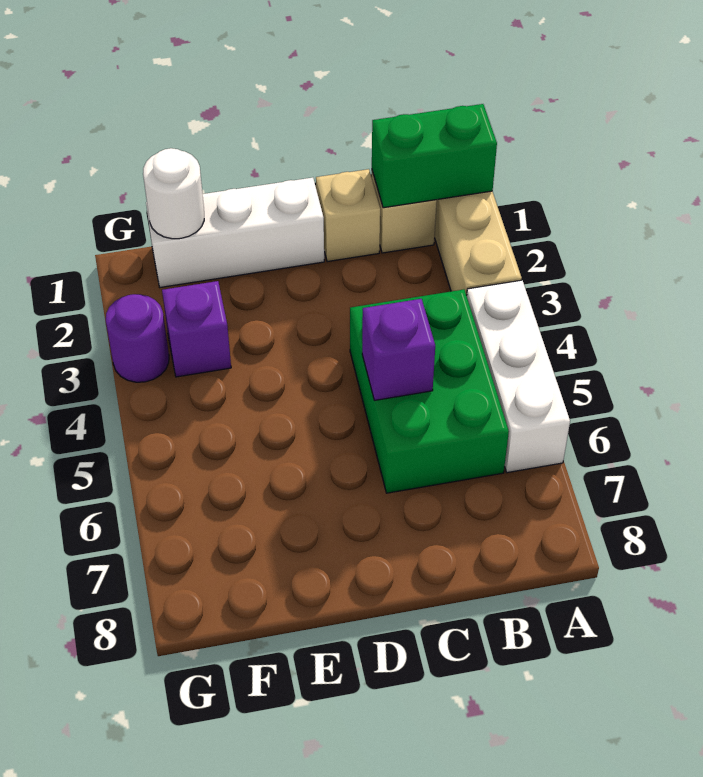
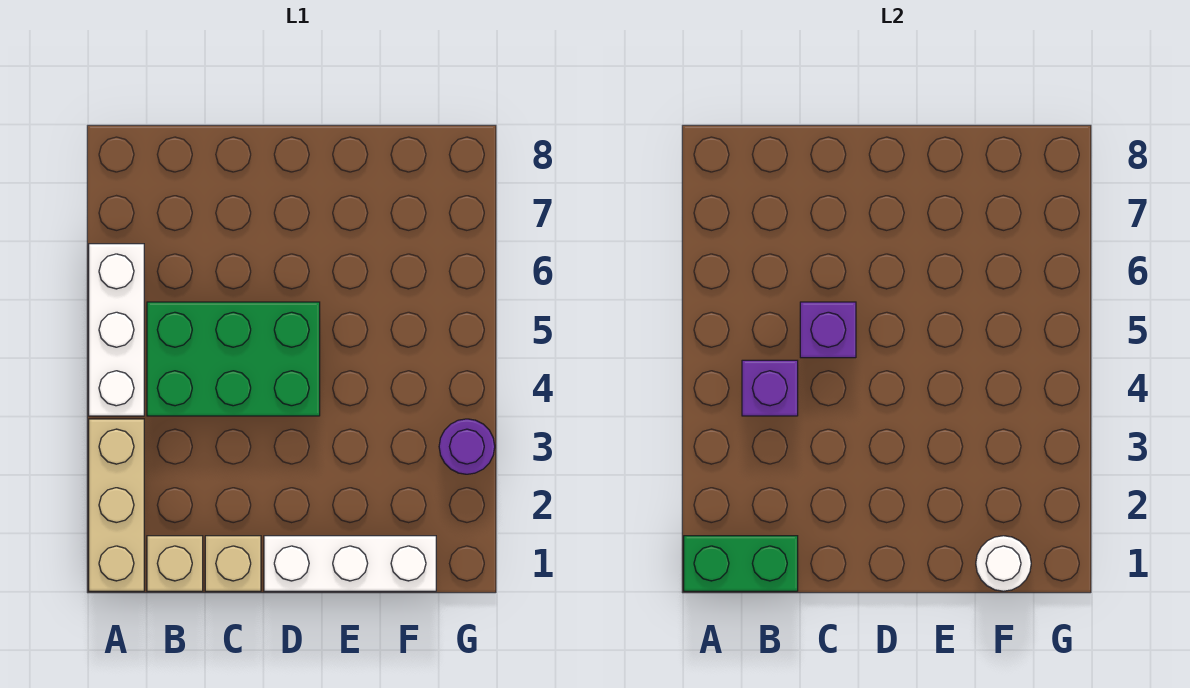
green brick B4:C6 level 1 -> green brick B4:D5 level 1
purple brick F3 level 1 -> purple brick B4 level 2

